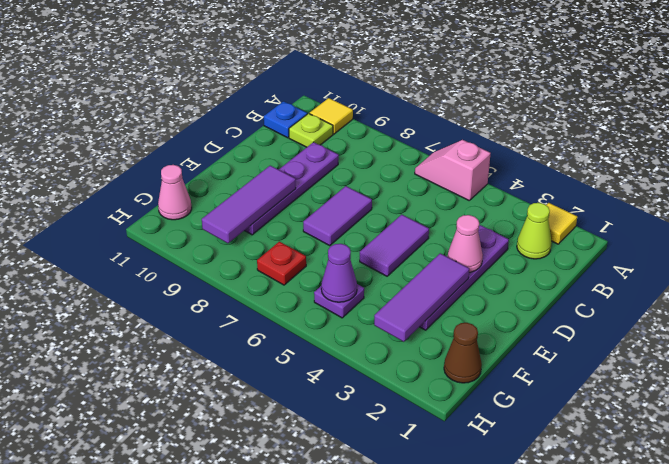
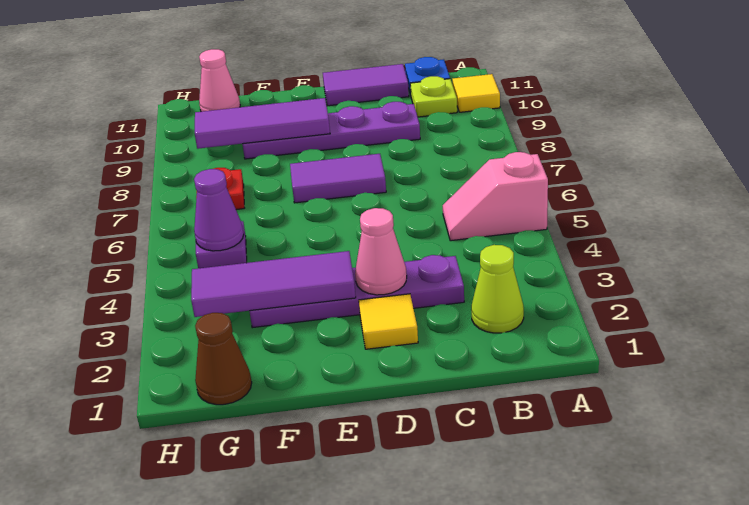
yellow tile A2 level 1 -> yellow tile D2 level 1
pink slope A5:A6 level 1 top 5 -> pink slope A5:B5 level 1 top A
purple tile D5:E5 level 1 -> purple tile C11:D11 level 1

